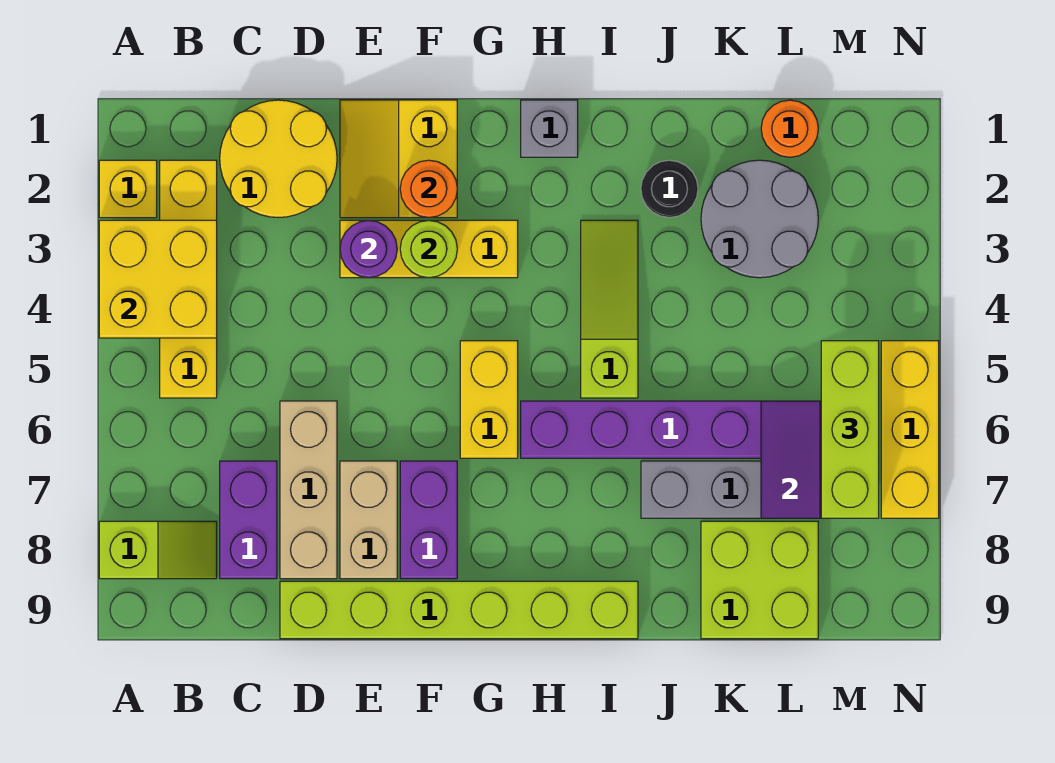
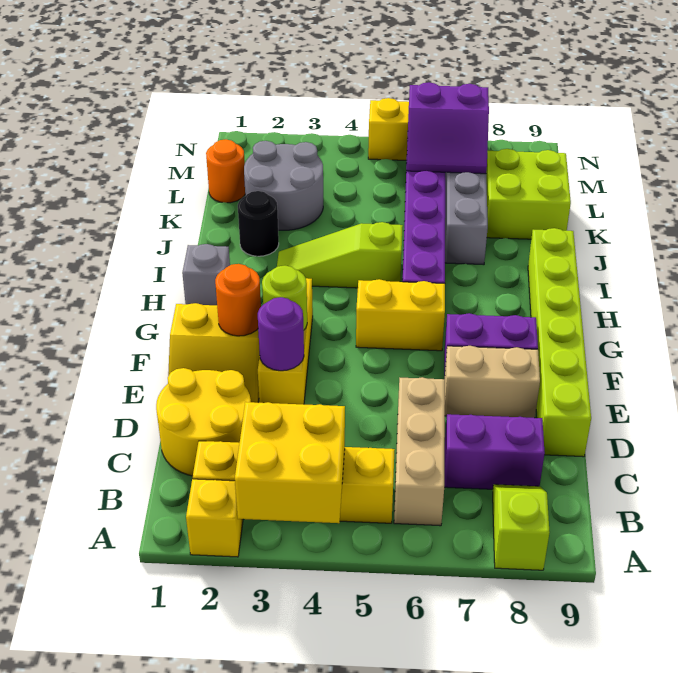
tan brick D6:D8 level 1 -> tan brick B6:D6 level 1
lime brick M5:M7 level 3 -> none

